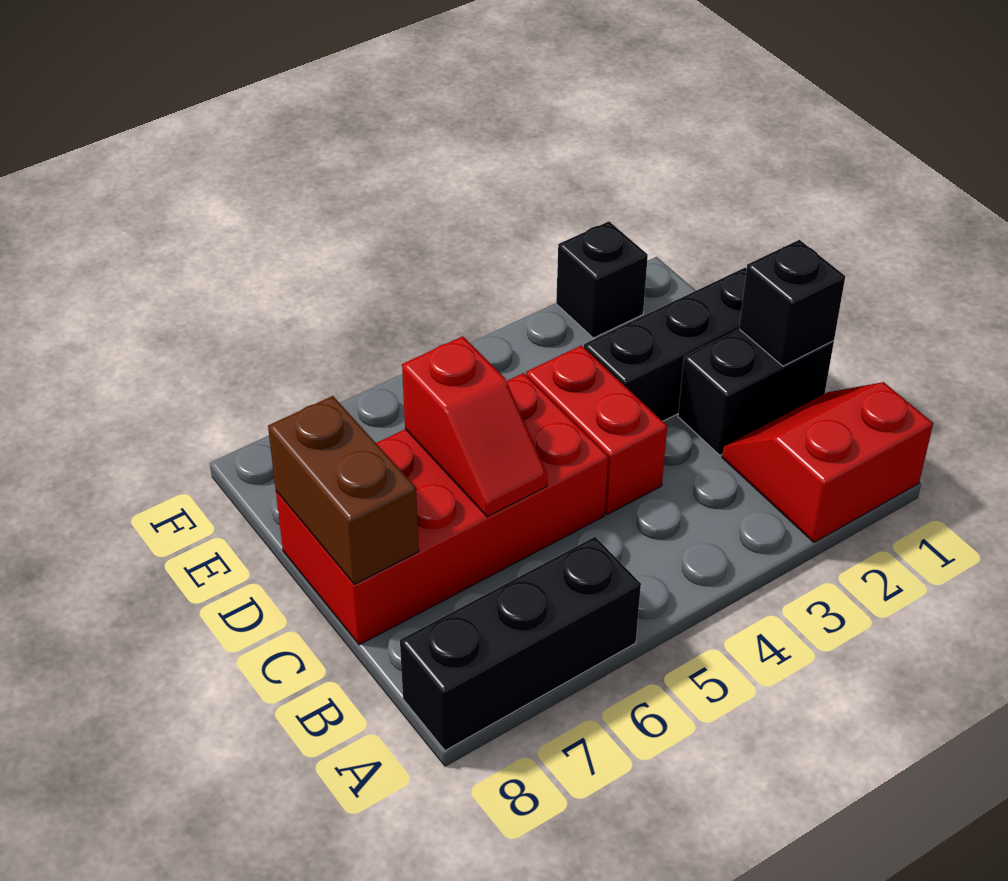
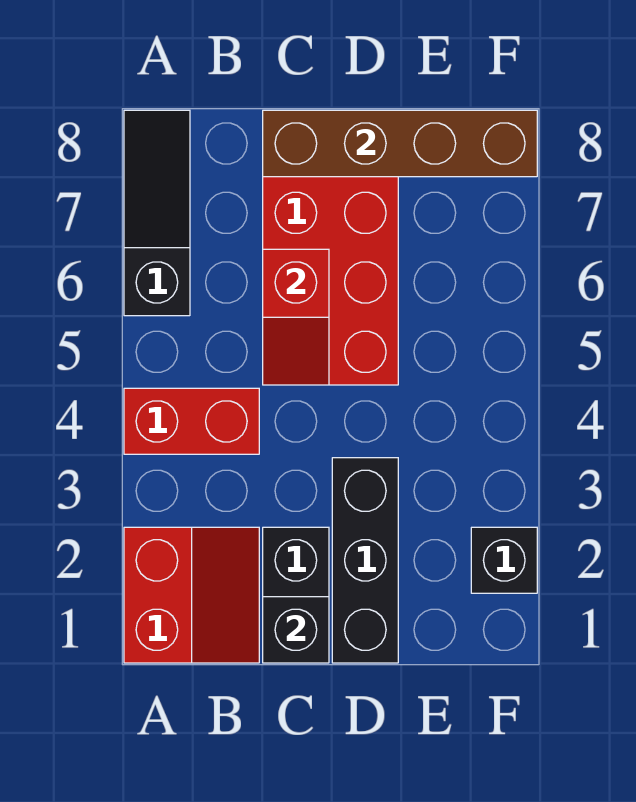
black brick A6:A8 level 1 -> black slope A6:A8 level 1 top 6
red brick C4:D4 level 1 -> red brick A4:B4 level 1
red slope C6:D6 level 2 top D -> red slope C5:C6 level 2 top 6
brown brick C8:D8 level 2 -> brown brick C8:F8 level 2

